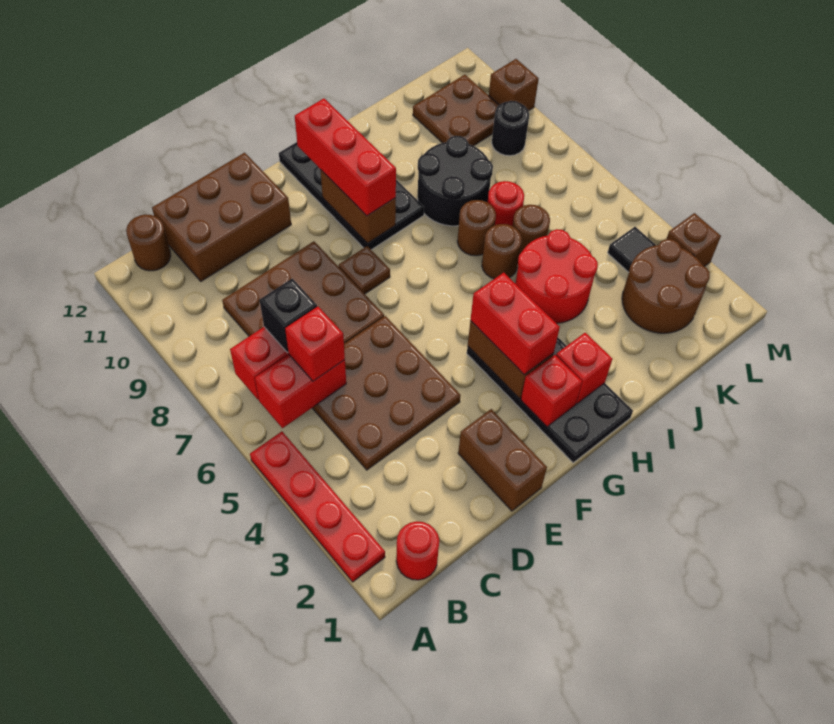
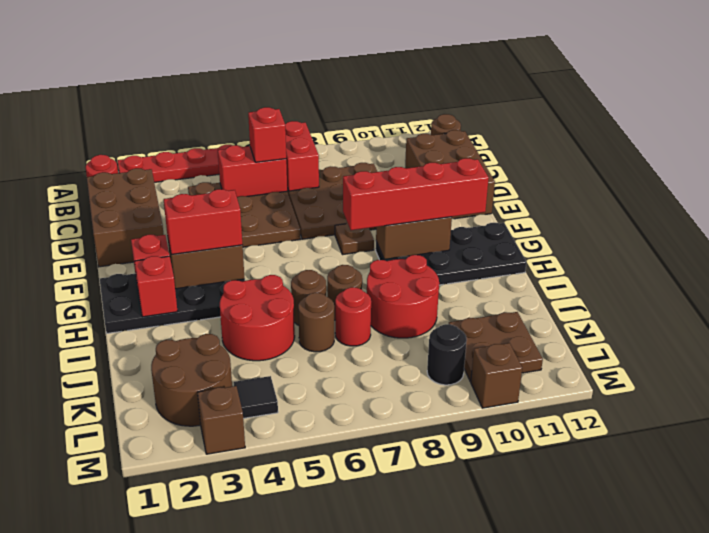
red brick B6:C6 level 2 -> red brick C5:C6 level 2
black brick C7 level 3 -> none
brown brick E1:E2 level 1 -> brown brick C1:E2 level 1
red brick G9:G11 level 3 -> red brick G8:G11 level 3
black round brick I8:J9 level 1 -> red round brick I8:J9 level 1

